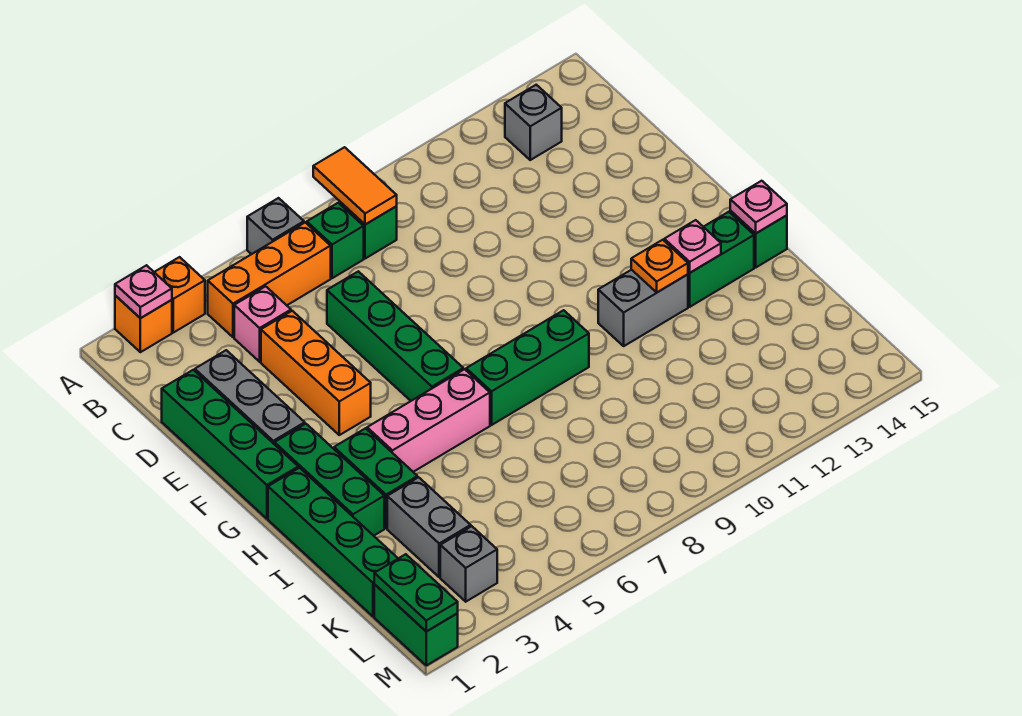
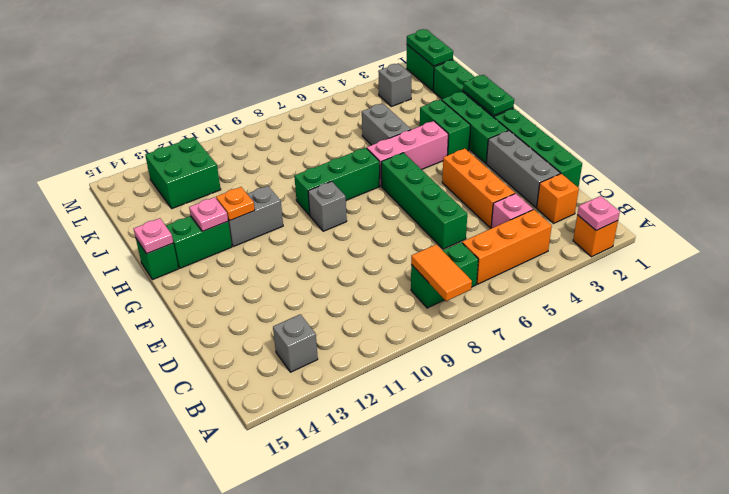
orange brick A3 level 1 -> orange brick C2 level 1
grey brick A6 level 1 -> grey brick G9 level 1
none -> green plate H1:I1 level 2
grey brick J3:K3 level 1 -> grey brick I5:J5 level 1
none -> green brick K12:L13 level 1

